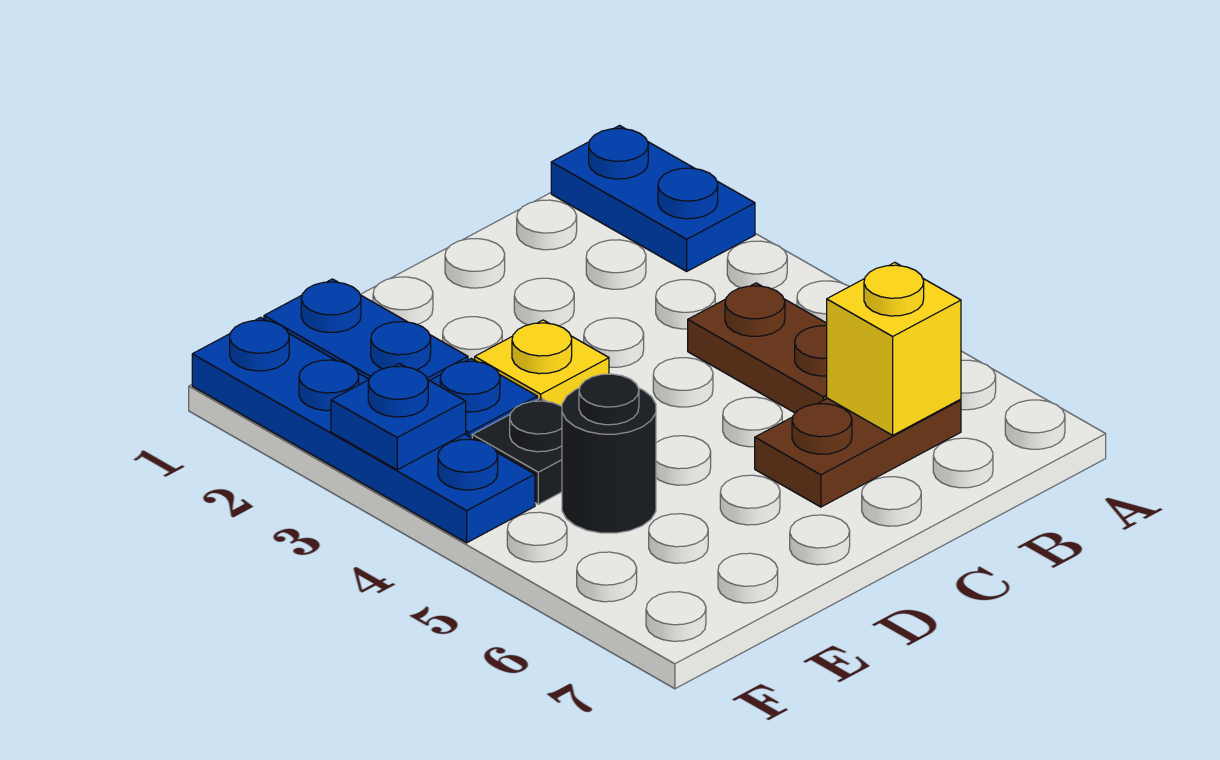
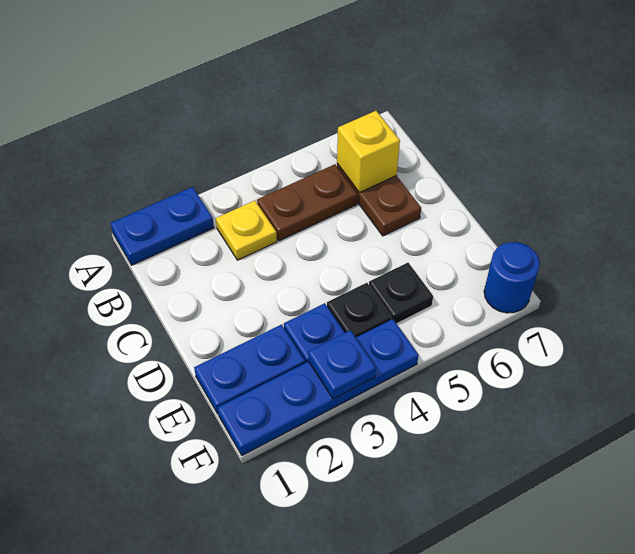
yellow plate D3 level 1 -> yellow plate B3 level 1
black round brick E5 level 1 -> black plate E5 level 1
none -> blue round brick F7 level 1

